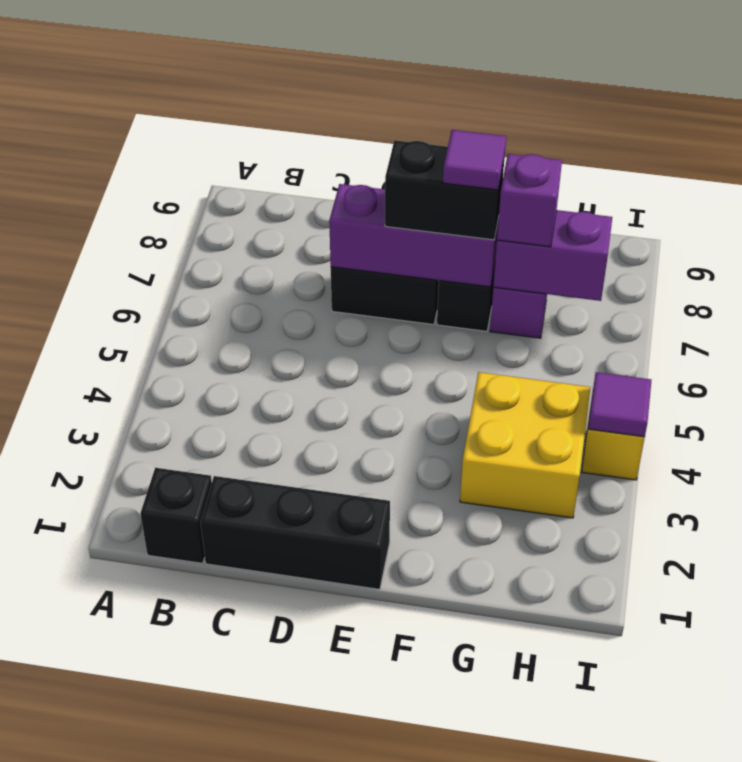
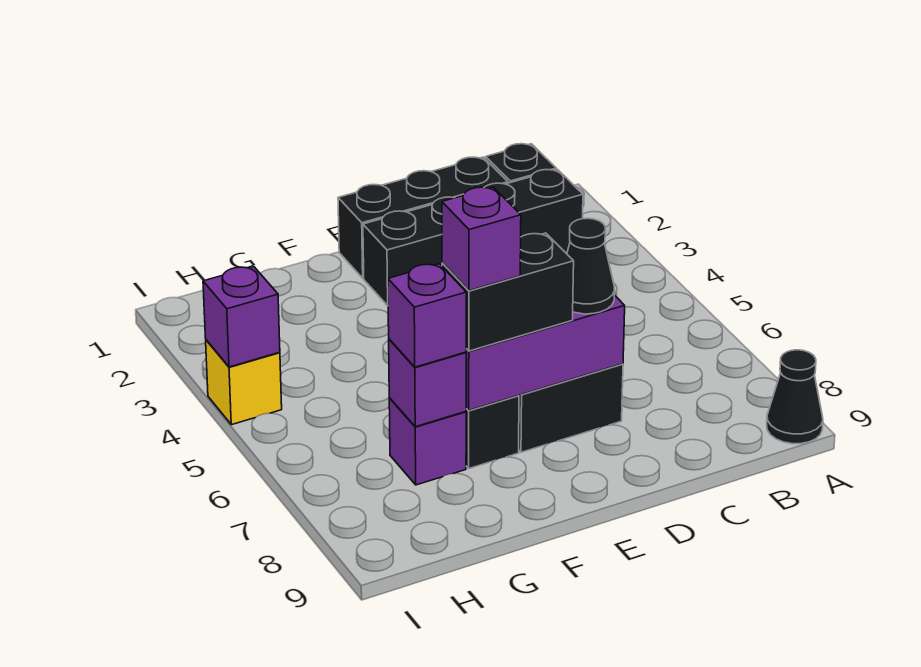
none -> black cone A9 level 1
none -> black brick B2:E2 level 1
none -> black cone D7 level 3
purple tile F7 level 4 -> purple brick F7 level 4
yellow brick G3:H4 level 1 -> none
purple brick G7:H7 level 2 -> purple brick G7 level 2
purple tile I4 level 2 -> purple brick I4 level 2

